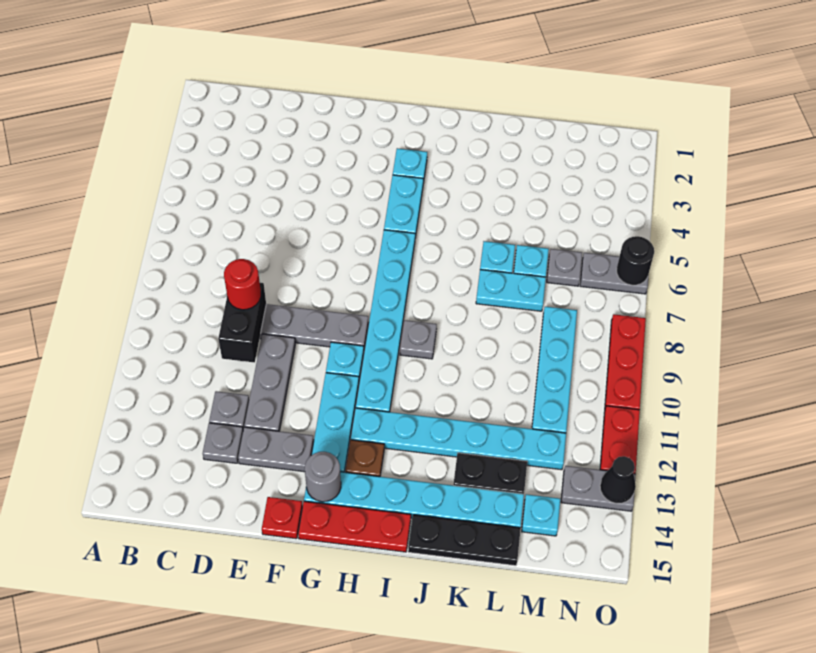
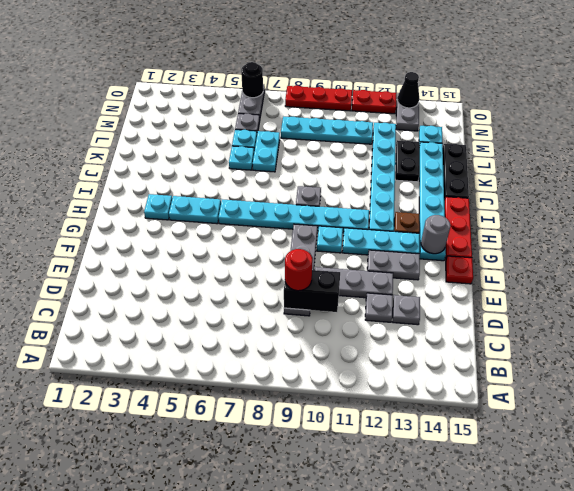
grey plate E13:F13 level 1 -> grey plate F12:F13 level 1

